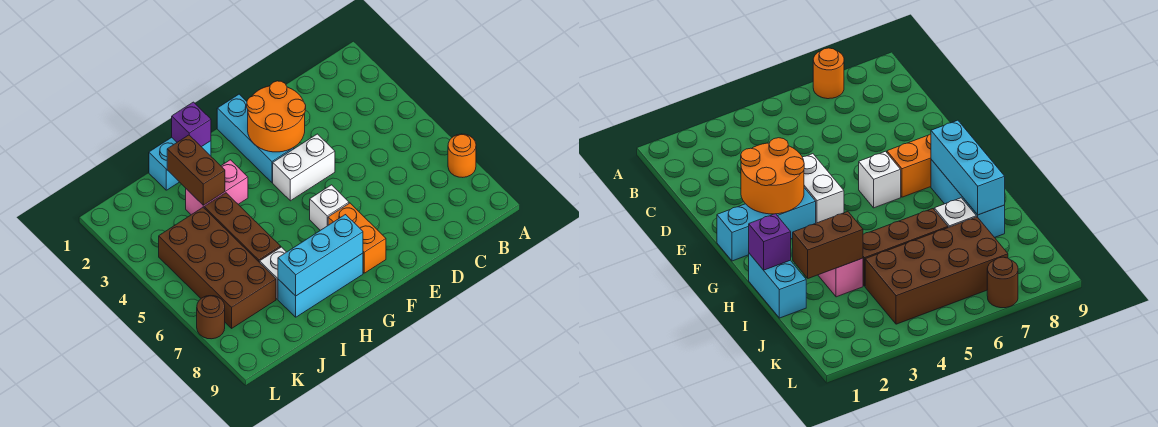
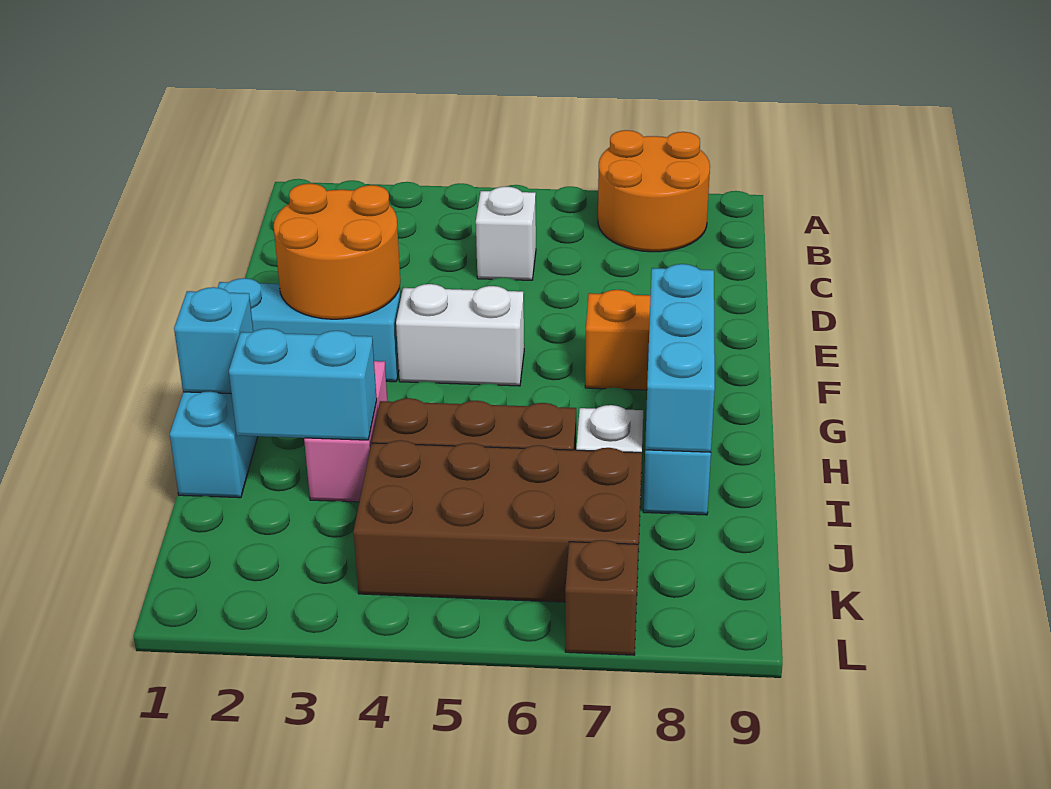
orange round brick A7 level 1 -> orange round brick A7:B8 level 1
white brick E4:F4 level 1 -> white brick F4:F5 level 1
white brick F6 level 1 -> white brick C5 level 1
purple brick H1 level 2 -> cyan brick H1 level 2
brown brick I2:I3 level 2 -> cyan brick I2:I3 level 2
brown round brick L7 level 1 -> brown brick L7 level 1

